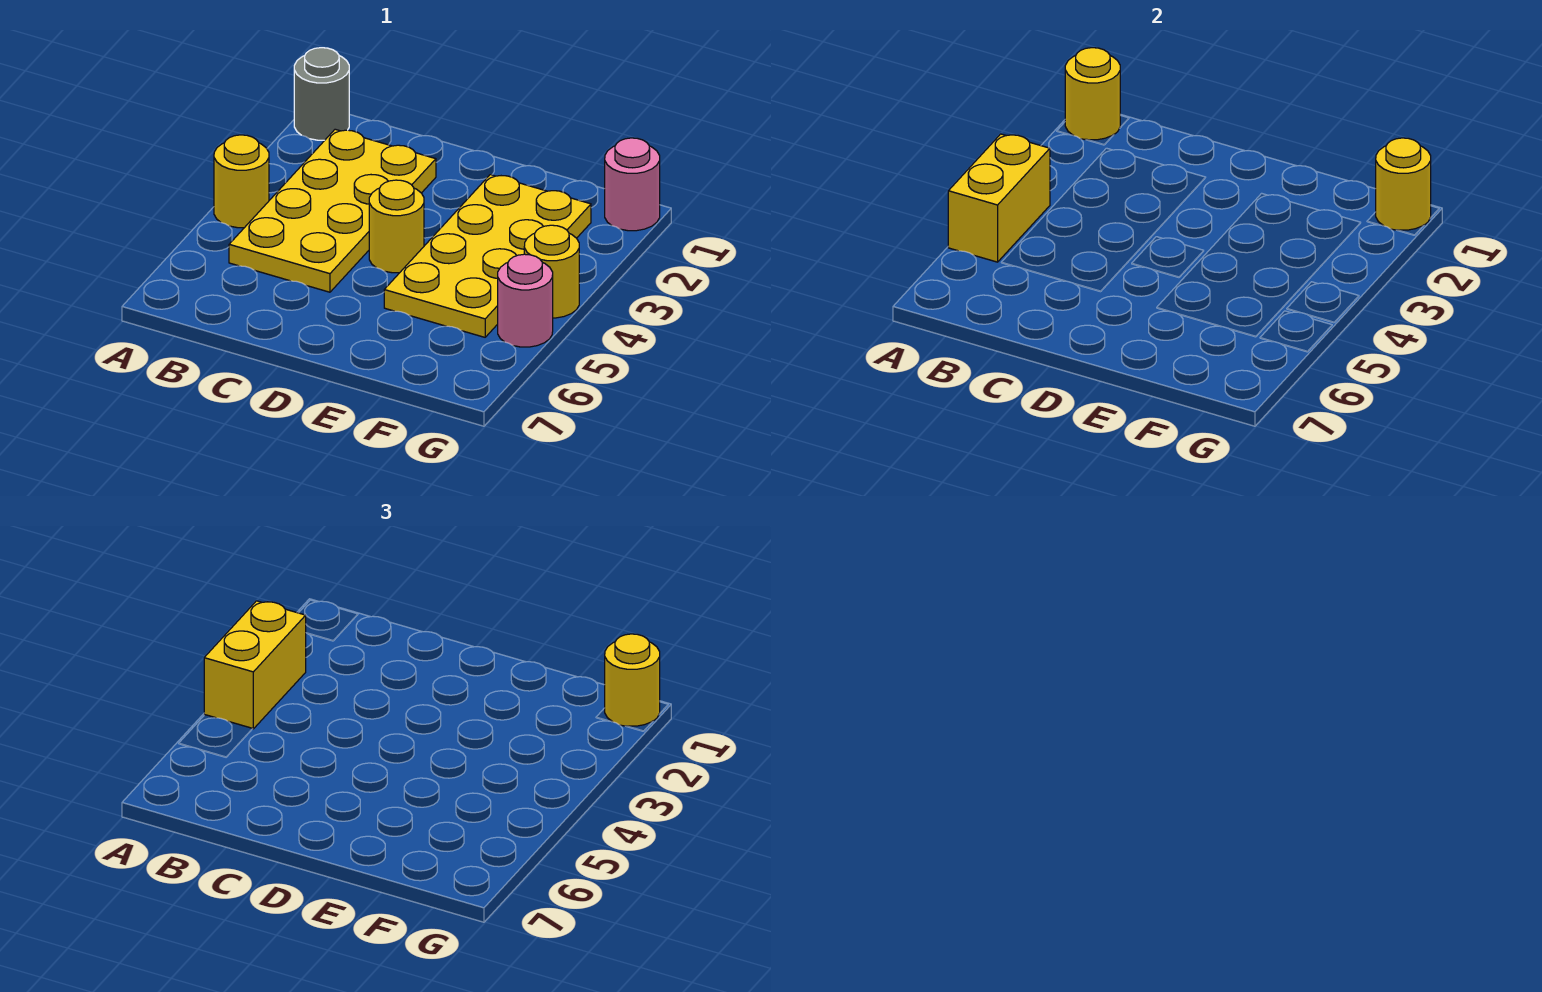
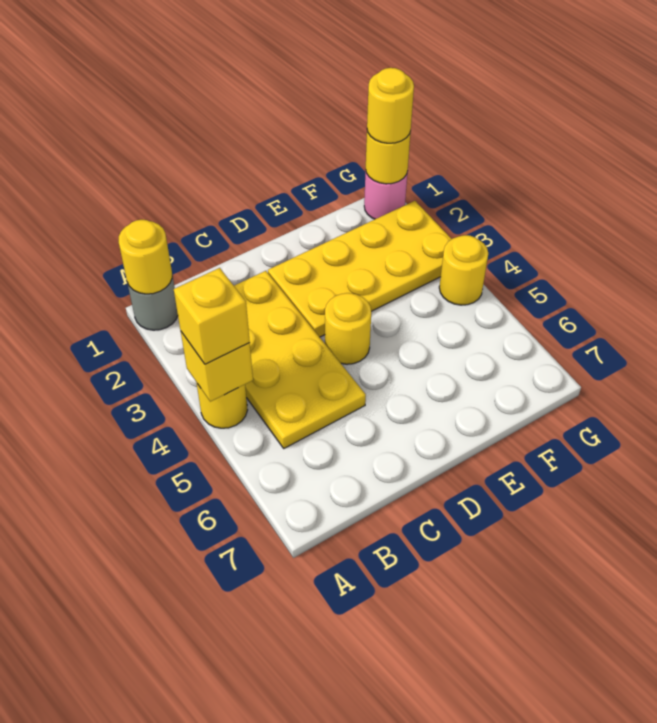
yellow brick A3:A4 level 3 -> yellow brick A4 level 3
yellow brick A4:A5 level 2 -> yellow brick A4 level 2
yellow plate E2:F5 level 1 -> yellow plate D2:G3 level 1
pink round brick G5 level 1 -> none

